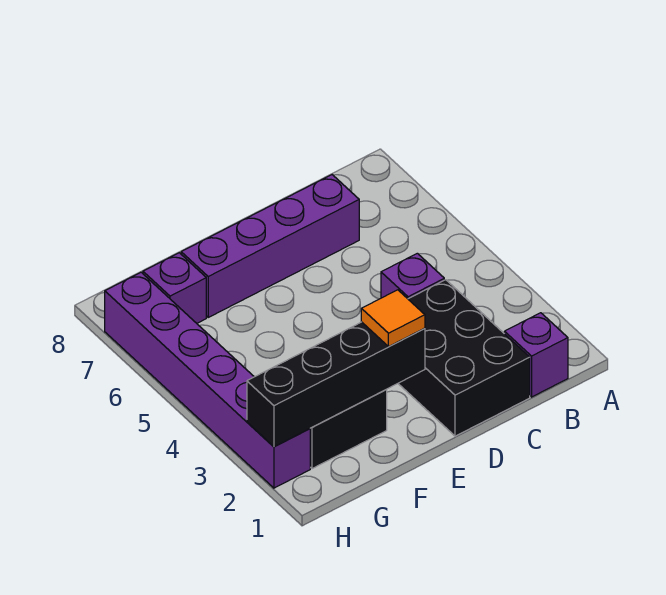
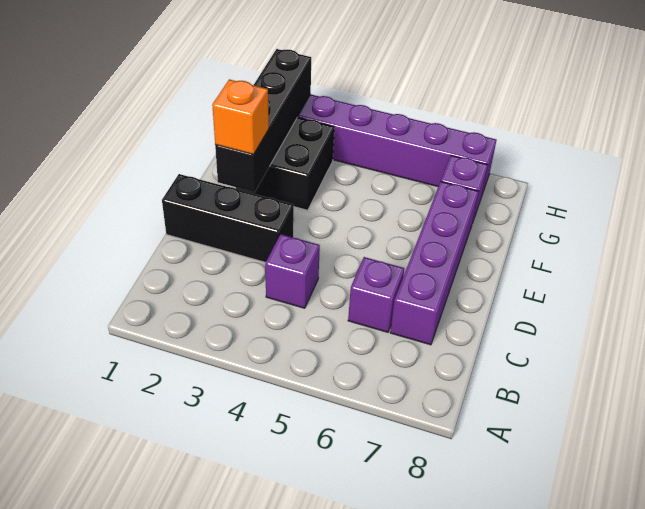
purple brick B1 level 1 -> purple brick C6 level 1
black brick C1:D3 level 1 -> black brick D1:D3 level 1
orange tile E2 level 3 -> orange brick E2 level 3

